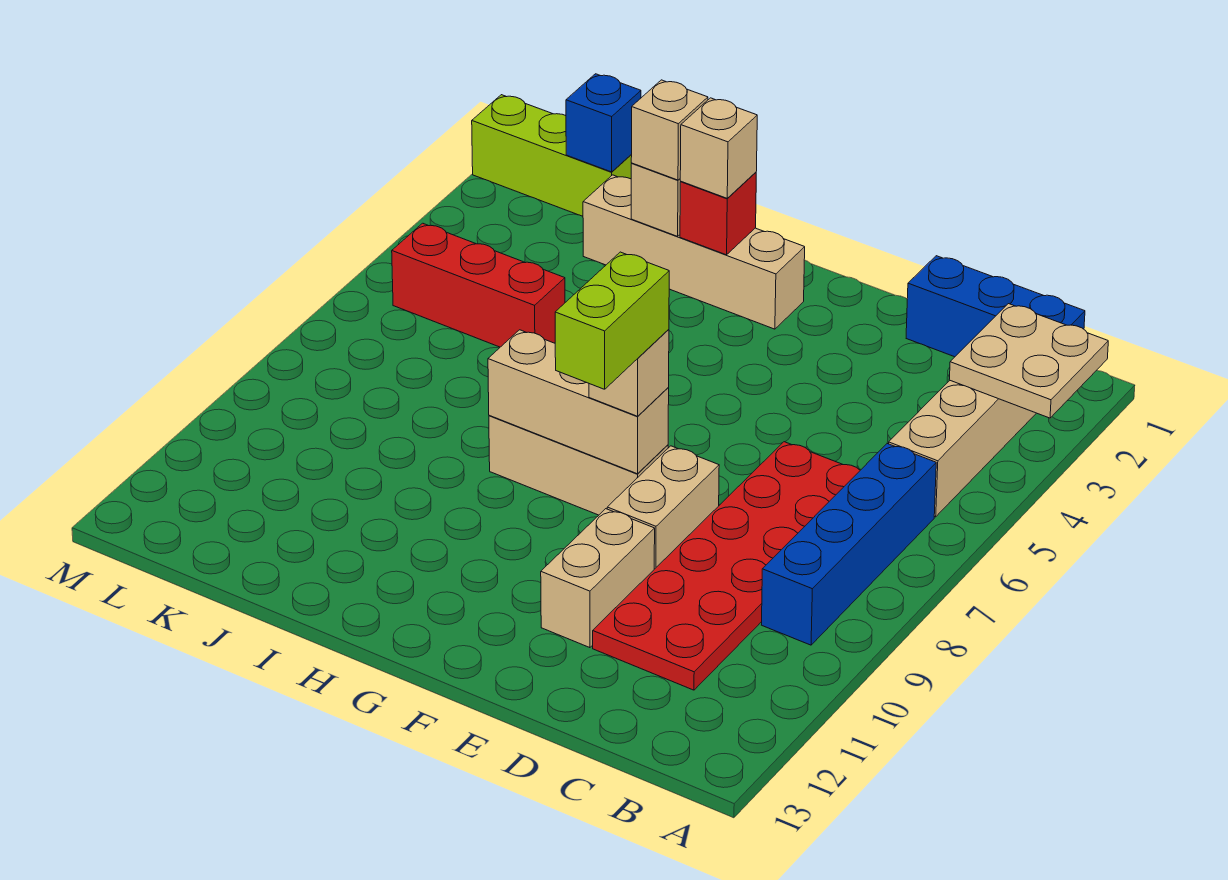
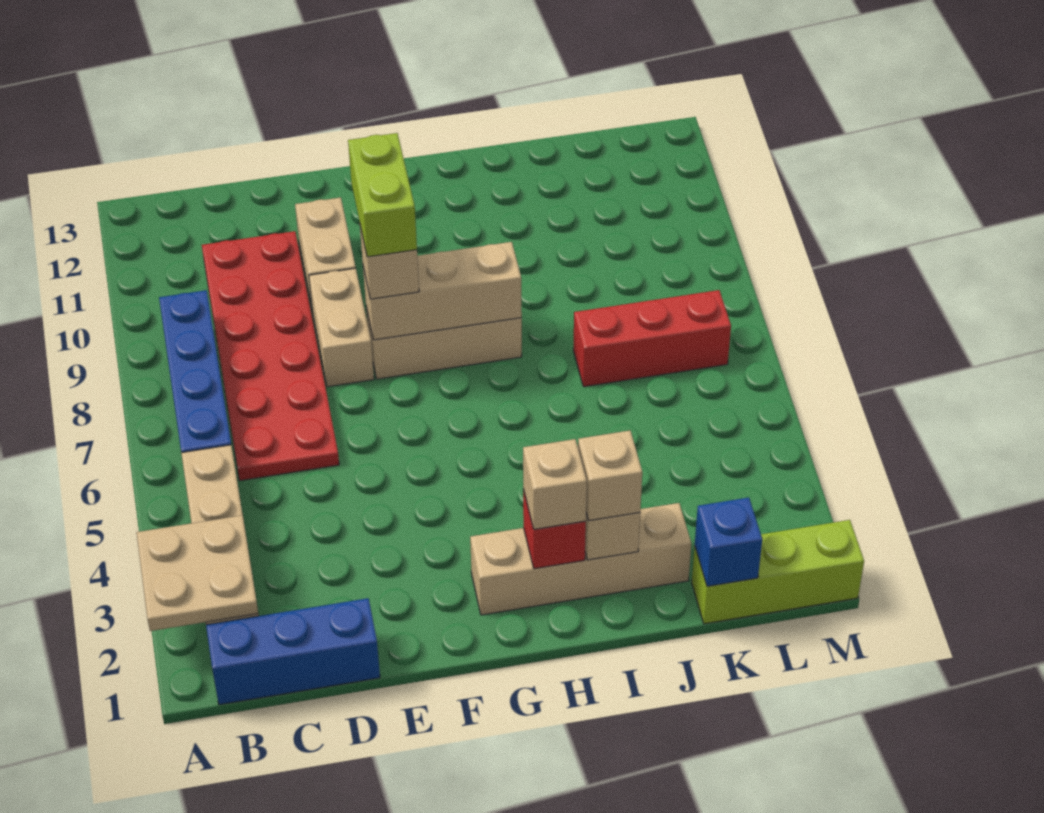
red brick J5:L5 level 1 -> red brick J7:L7 level 1

